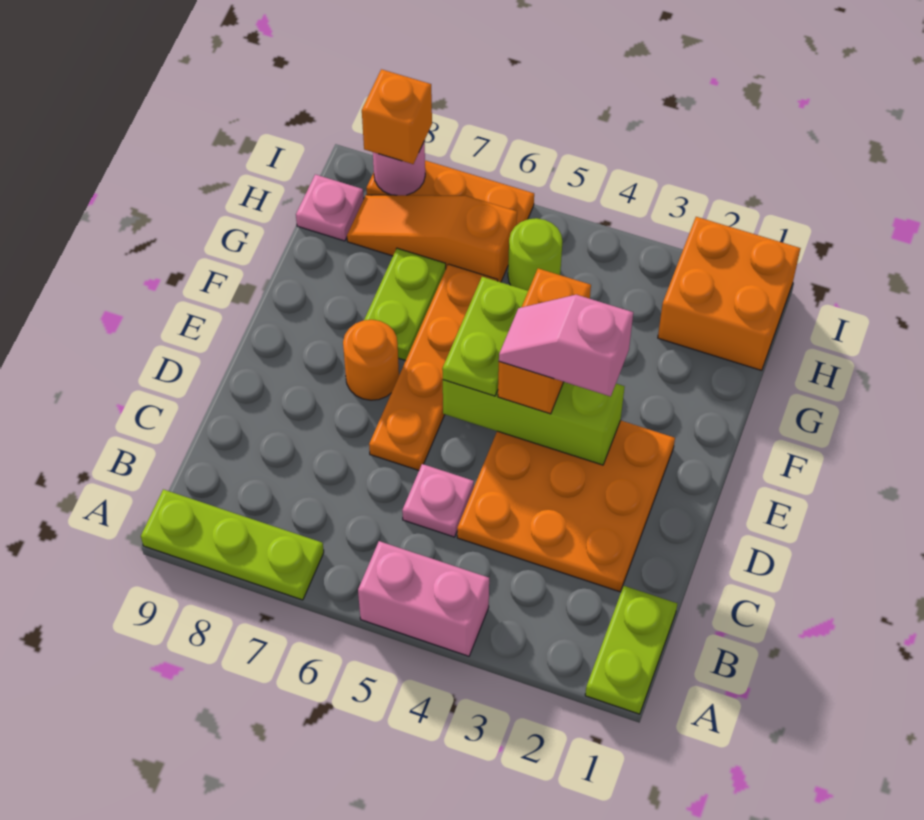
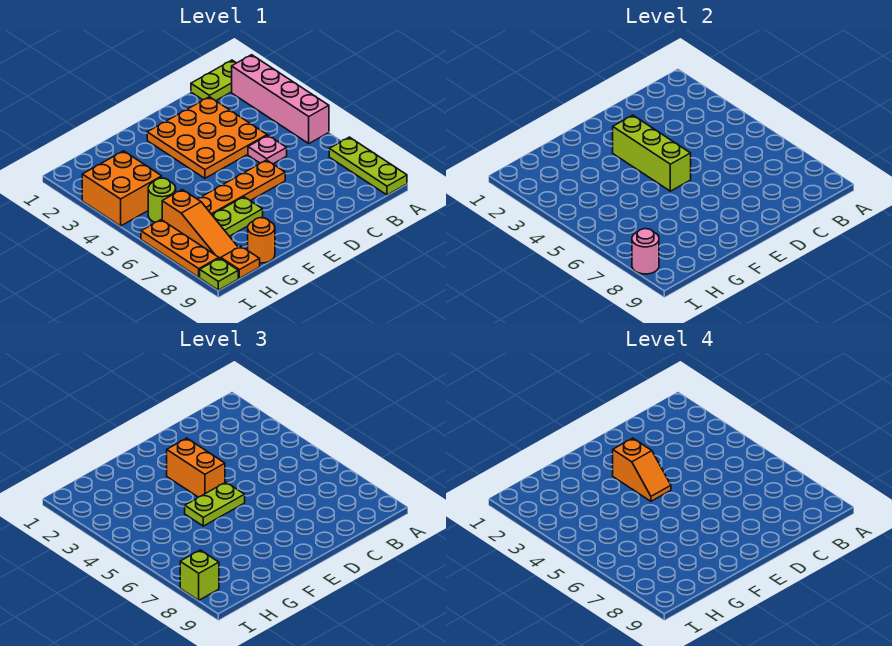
pink brick A4:A5 level 1 -> pink brick A2:A5 level 1
pink slope E3:E4 level 4 top 3 -> orange slope E3:E4 level 4 top 3
orange brick E4:F4 level 3 -> orange brick E3:E4 level 3
orange round brick E7 level 1 -> orange round brick G9 level 1
orange brick H1:I2 level 1 -> orange brick H3:I4 level 1
pink plate H9 level 1 -> orange plate H9 level 1
orange brick I8 level 3 -> lime brick I8 level 3
none -> lime plate I9 level 1

